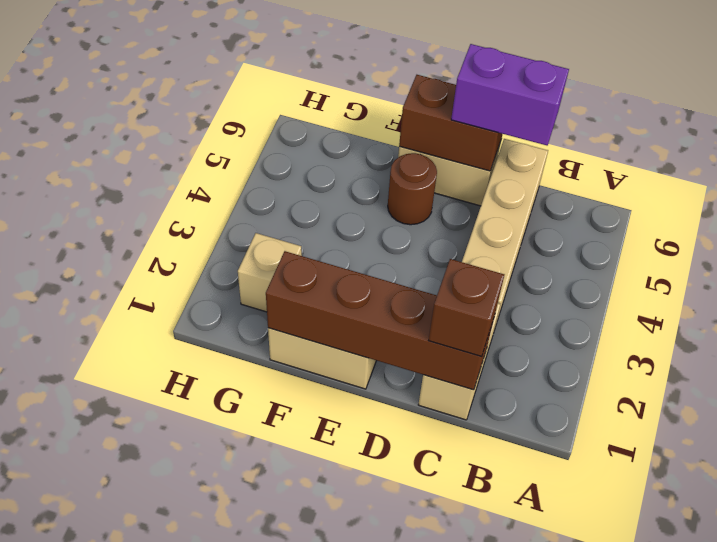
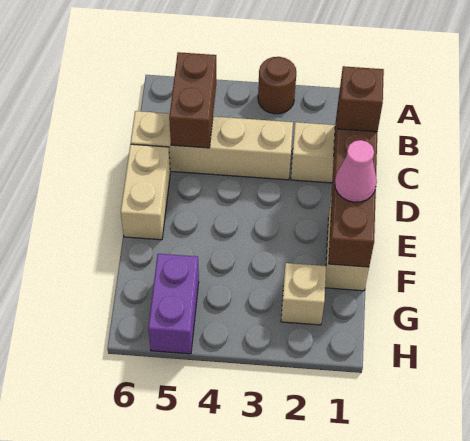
purple brick C6:D6 level 3 -> purple brick G5:H5 level 1
brown brick D6:E6 level 2 -> brown brick B5:C5 level 2
none -> pink cone E1 level 3
brown round brick E5 level 1 -> brown round brick A3 level 1

